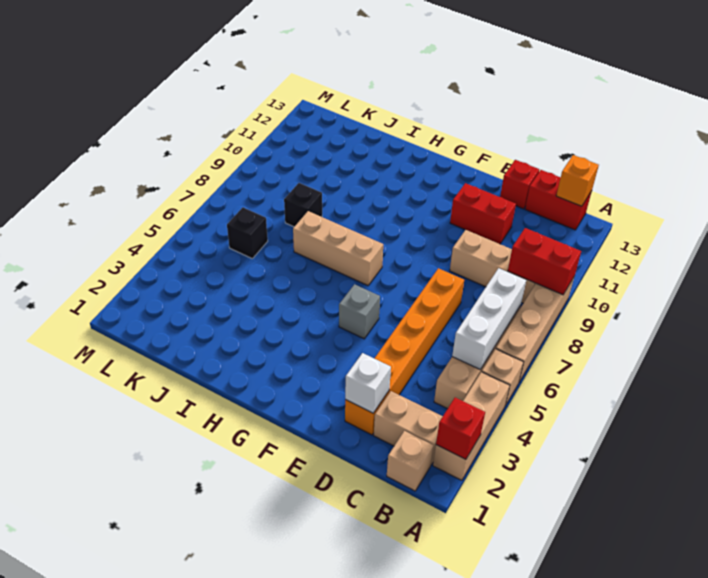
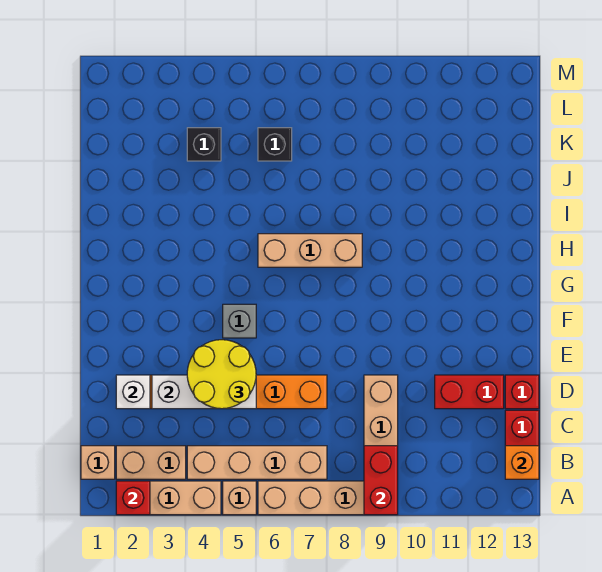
tan brick B2:C2 level 1 -> tan brick B2:B3 level 1
white brick B5:B7 level 2 -> white brick D3:D5 level 2
none -> yellow round brick D4:E5 level 3
red brick D11:E11 level 1 -> red brick D11:D12 level 1
tan brick G7:I7 level 1 -> tan brick H6:H8 level 1
black brick J8 level 1 -> black brick K4 level 1

